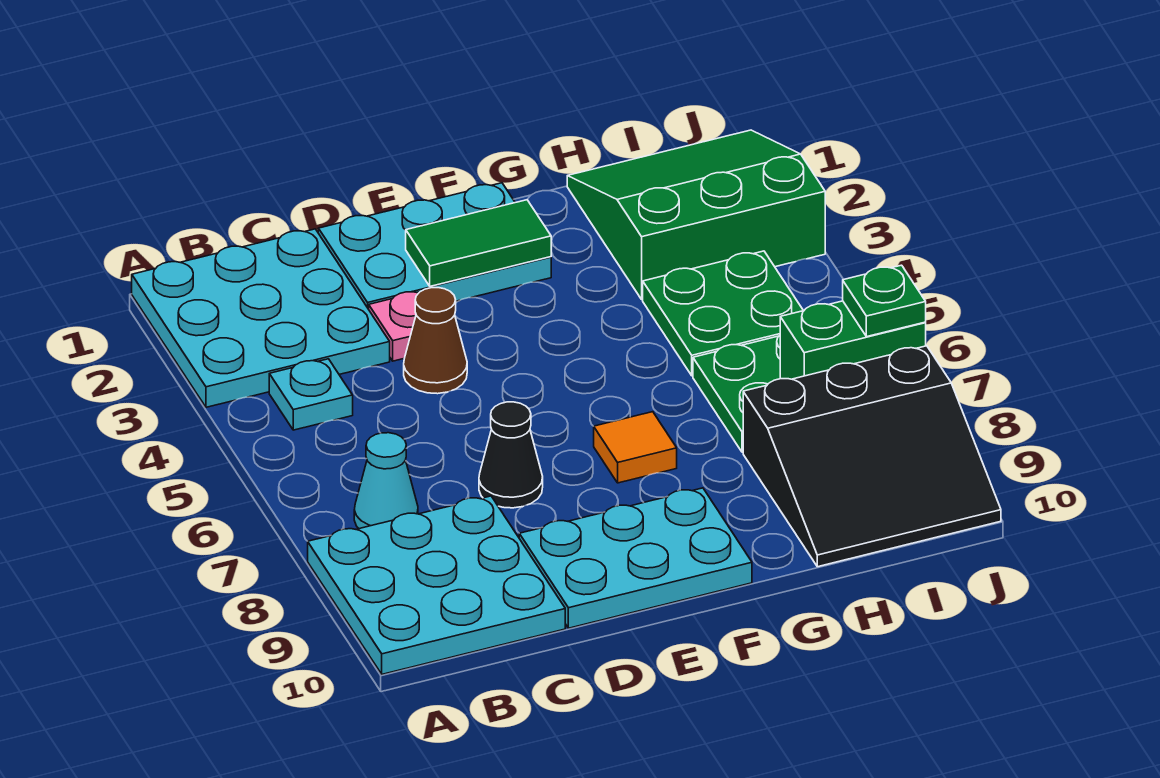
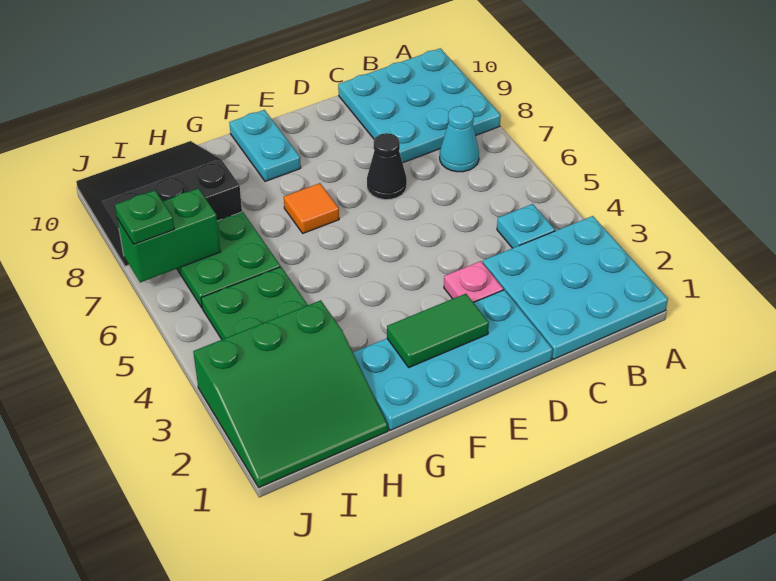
cyan plate D1:F2 level 1 -> cyan plate D1:G2 level 1
brown cone D4 level 1 -> none
cyan plate D9:F10 level 1 -> cyan plate F9:F10 level 1

